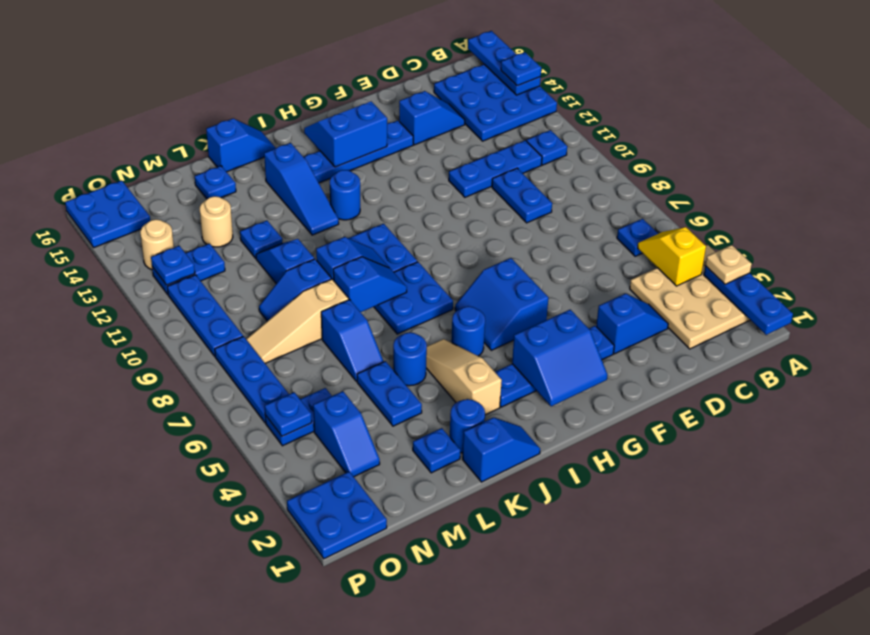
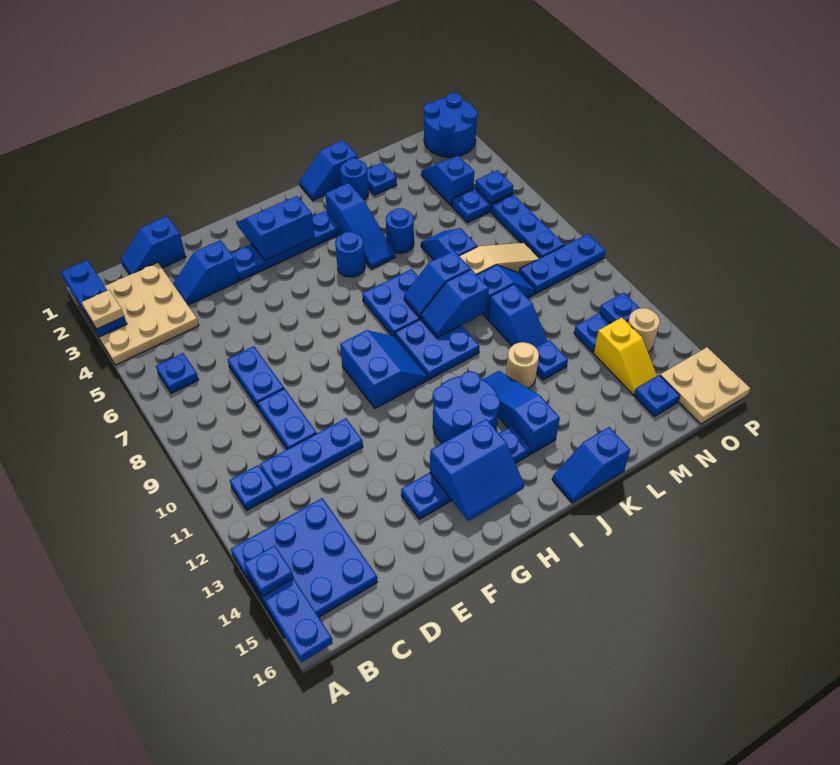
yellow slope B4:B5 level 2 top 4 -> yellow slope N13:N14 level 1 top 13
blue slope D14:E14 level 1 top E -> blue slope C1:D1 level 1 top D
blue slope G5:H6 level 1 top G -> blue slope G9:H10 level 1 top G
blue round brick I12 level 1 -> blue round brick H12:I13 level 1
tan slope J3:J5 level 1 top 3 -> blue slope J3:J5 level 1 top 3
blue plate L4:L5 level 1 -> blue plate D7:D8 level 1
blue plate L15 level 1 -> blue plate N15 level 1
tan round brick M13 level 1 -> tan round brick K12 level 1
blue plate O1:P2 level 1 -> blue round brick O1:P2 level 1
blue plate O9:O11 level 1 -> blue plate N9:P9 level 1
blue plate O15:P16 level 1 -> tan plate O15:P16 level 1

